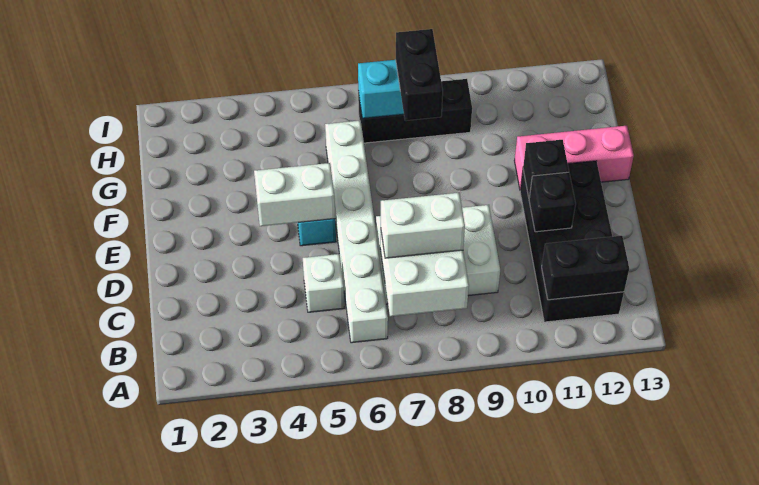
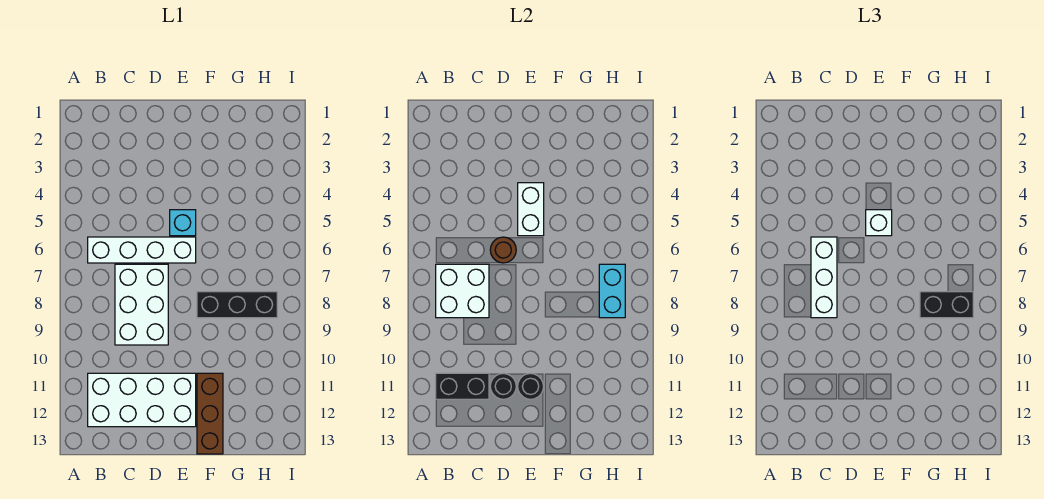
white brick B6:G6 level 1 -> white brick B6:E6 level 1
black brick B11:E12 level 1 -> white brick B11:E12 level 1
black brick B11:B12 level 2 -> black brick B11:C11 level 2
white brick C5 level 1 -> white brick E5 level 3
white brick C7:C8 level 3 -> white brick C6:C8 level 3
none -> brown round brick D6 level 2
black brick D11 level 2 -> black round brick D11 level 2
black brick E11 level 2 -> black round brick E11 level 2
pink brick F11:F13 level 1 -> brown brick F11:F13 level 1
black brick H7:H9 level 1 -> black brick F8:H8 level 1

